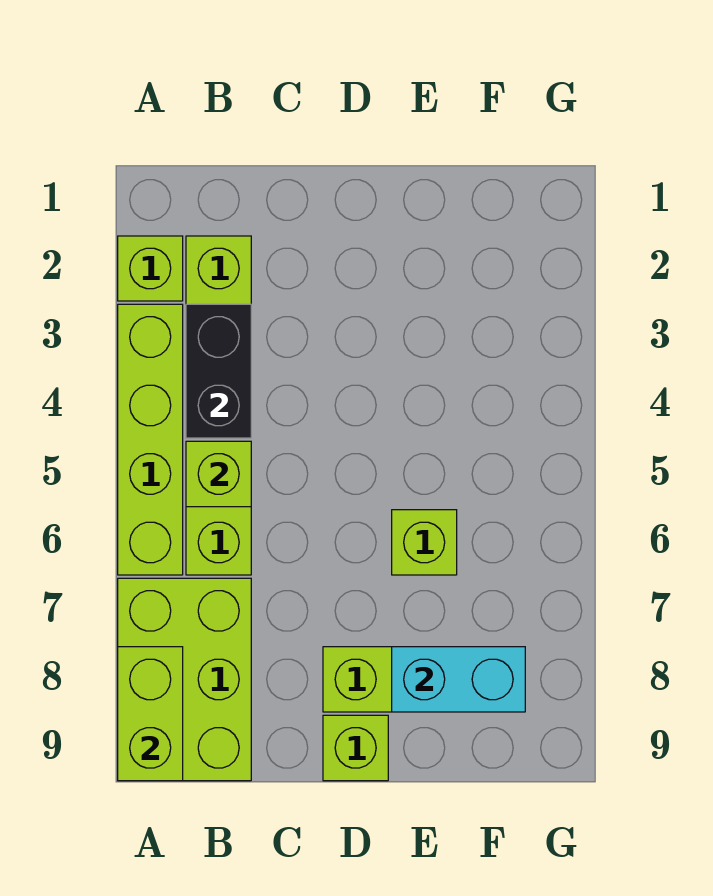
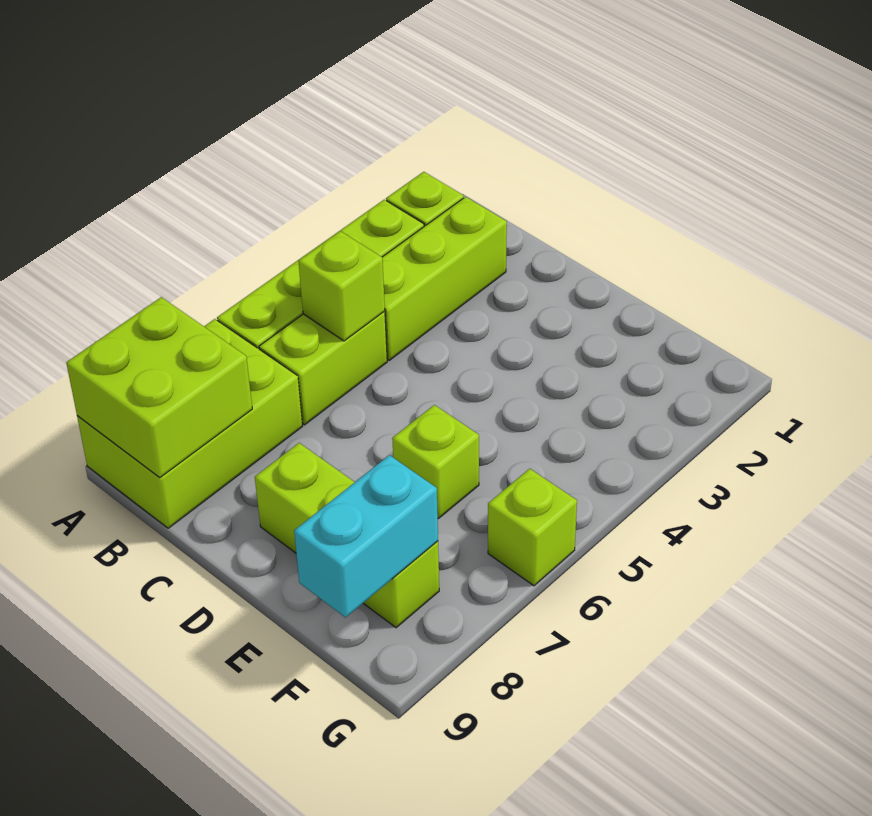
lime brick A8:A9 level 2 -> lime brick A8:B9 level 2
black brick B3:B4 level 2 -> none
lime brick D9 level 1 -> lime brick G6 level 1
cyan brick E8:F8 level 2 -> cyan brick F8:F9 level 2

